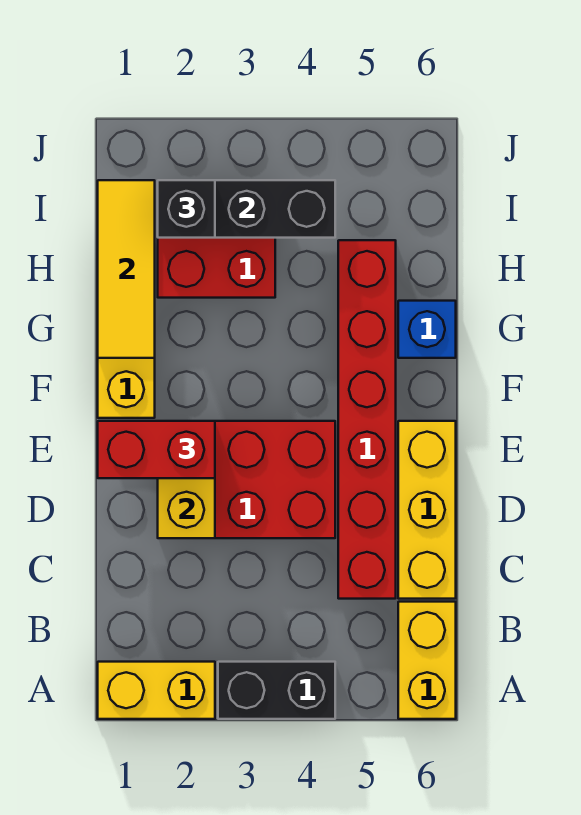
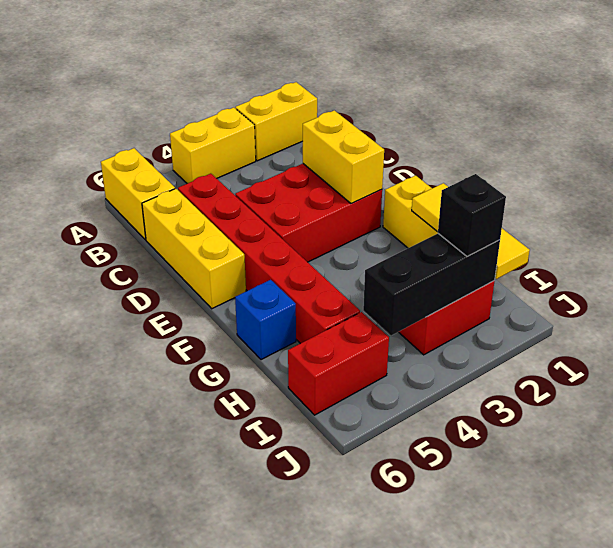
black brick A3:A4 level 1 -> yellow brick A3:A4 level 1
red brick E1:E2 level 3 -> red brick I5:I6 level 1

